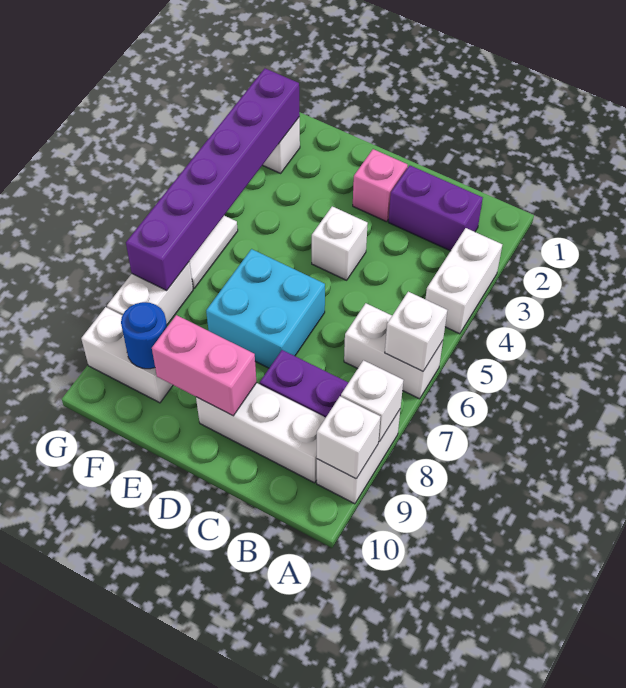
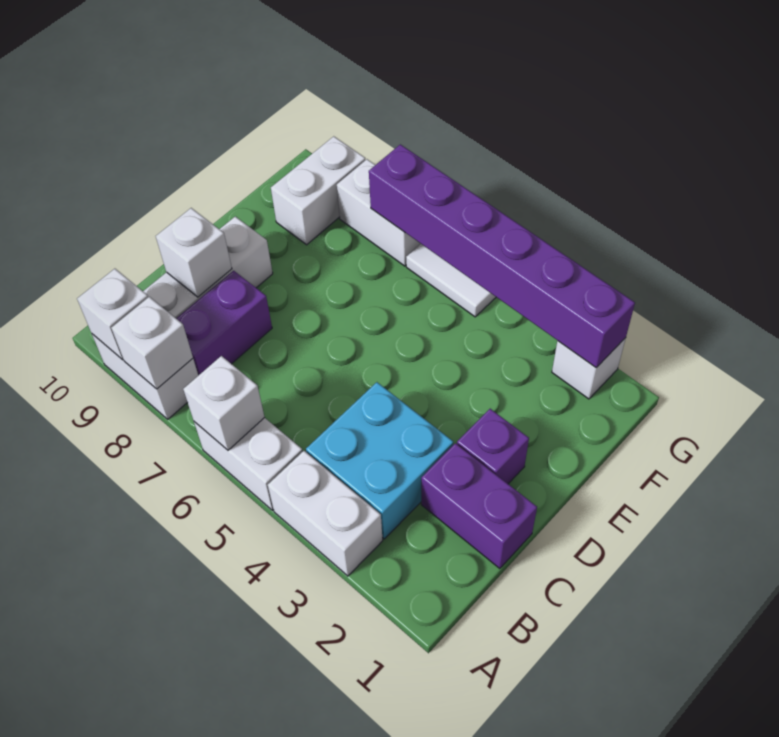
white brick A6:B6 level 1 -> white brick A5:A6 level 1
purple brick B2:C2 level 1 -> purple brick C1:C2 level 1
pink brick D2 level 1 -> purple brick D2 level 1
white brick D4 level 1 -> white brick C9 level 2
cyan brick D6:E7 level 1 -> cyan brick B3:C4 level 1
pink brick D9:E9 level 2 -> none
blue round brick F9 level 2 -> none

